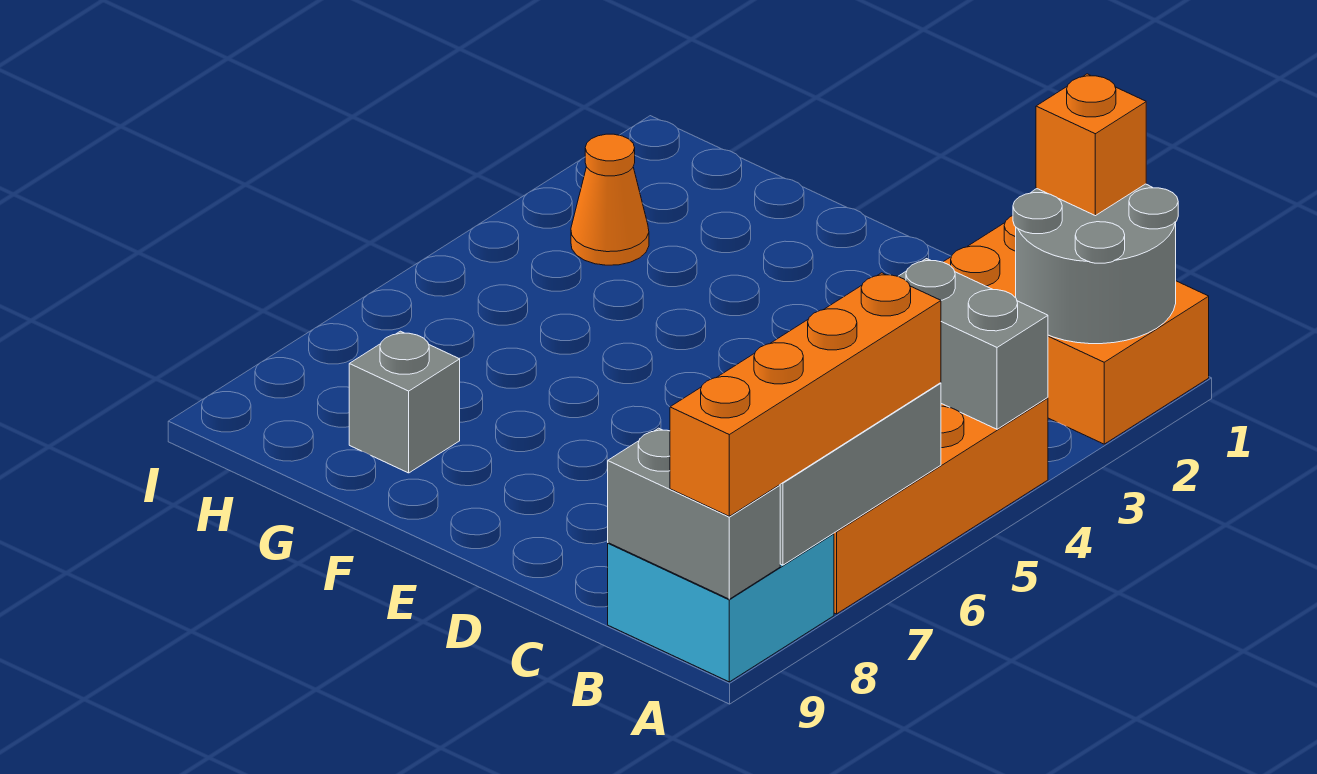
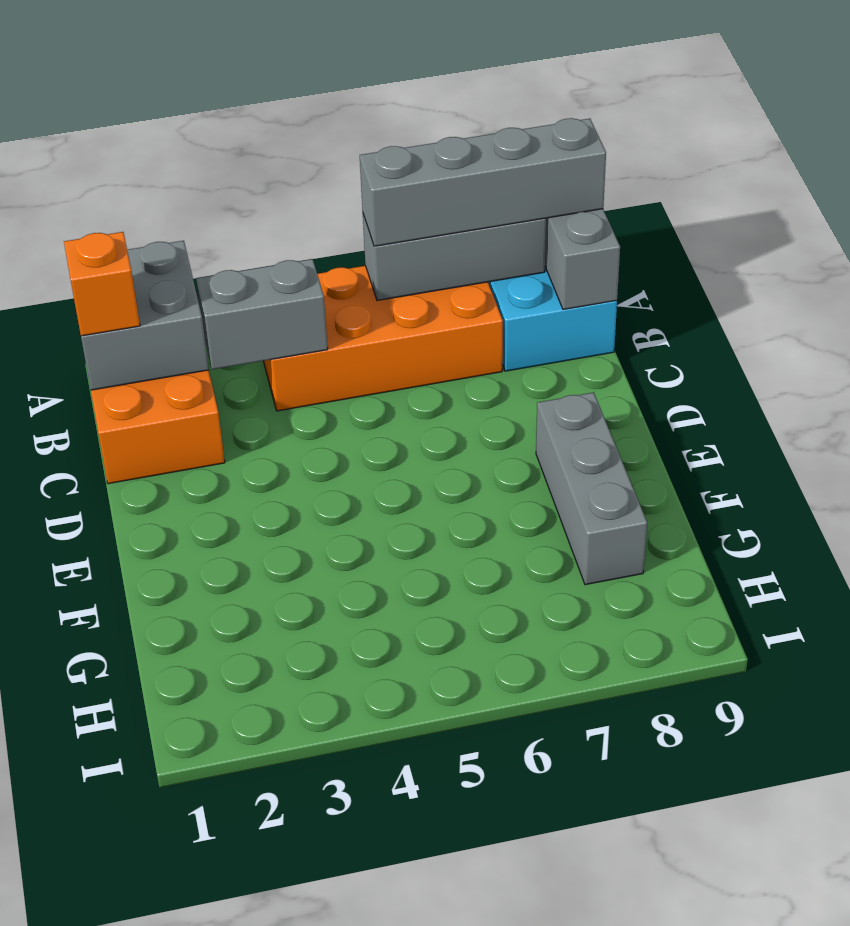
grey round brick A1:B2 level 2 -> grey brick A1:B2 level 2
grey brick A4:B4 level 2 -> grey brick B3:B4 level 2
orange brick A6:A9 level 3 -> grey brick A6:A9 level 3
grey brick G8 level 1 -> grey brick E8:G8 level 1
orange cone H3 level 1 -> none

